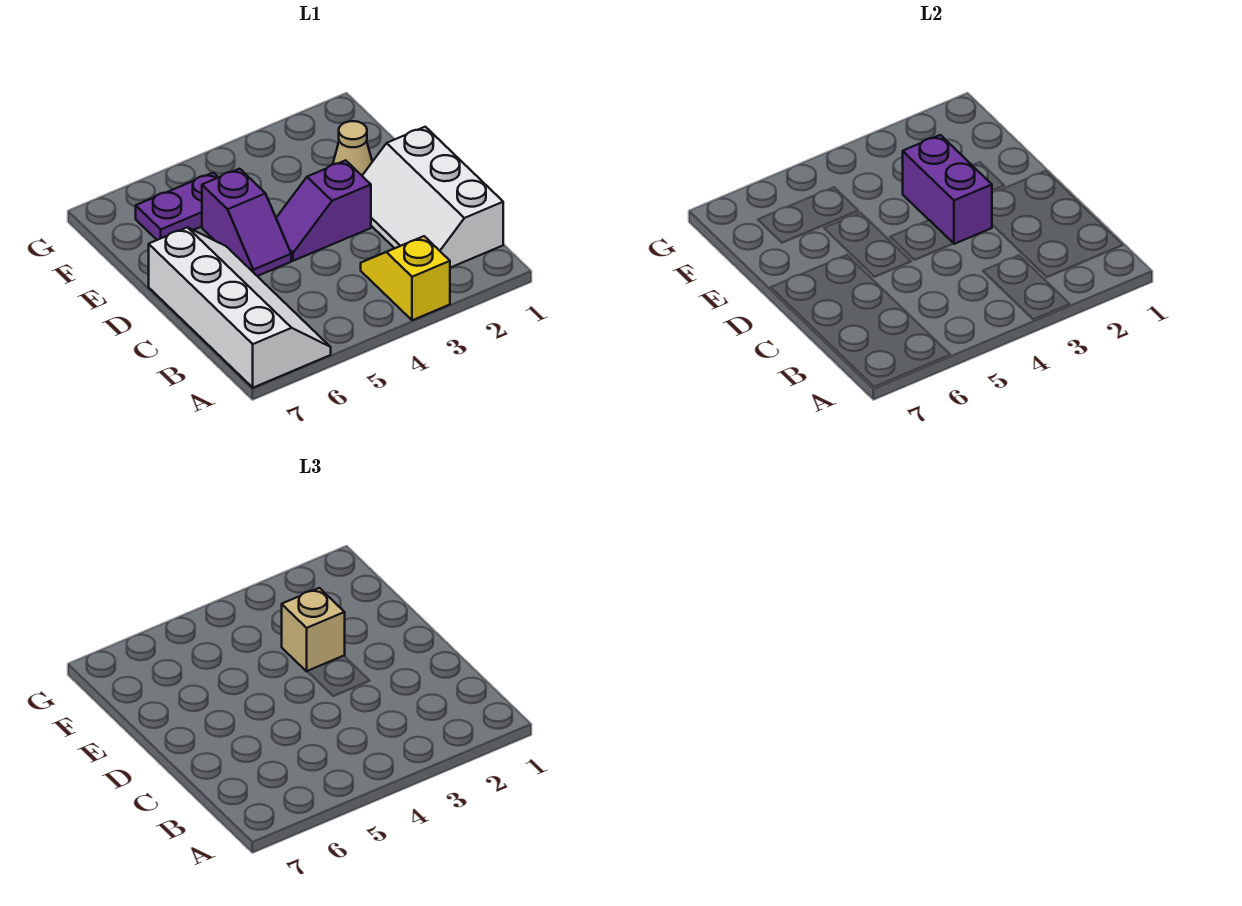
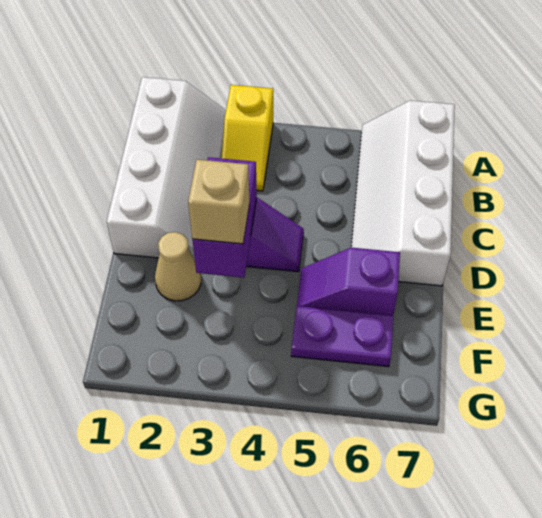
white slope B1:D2 level 1 top 1 -> white slope A1:D2 level 1 top 1
purple slope D5:E5 level 1 top E -> purple slope E5:E6 level 1 top 6

